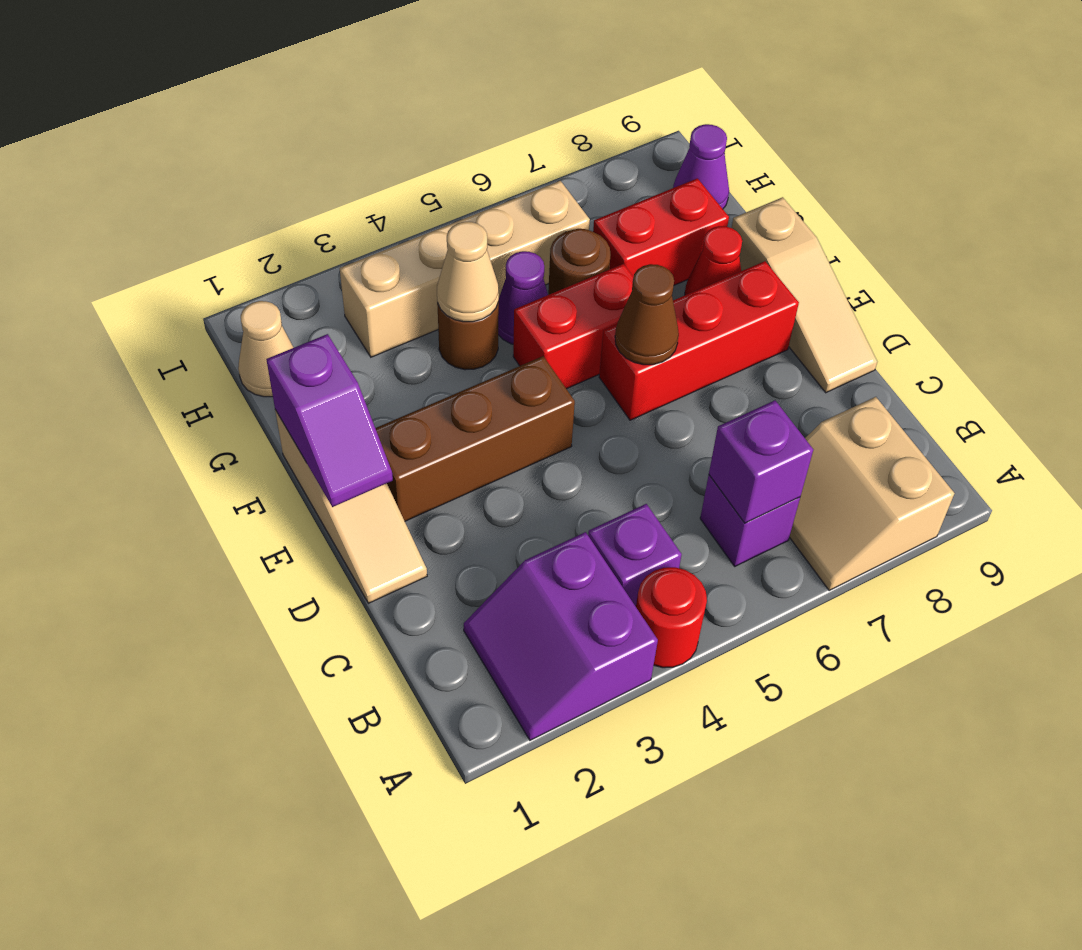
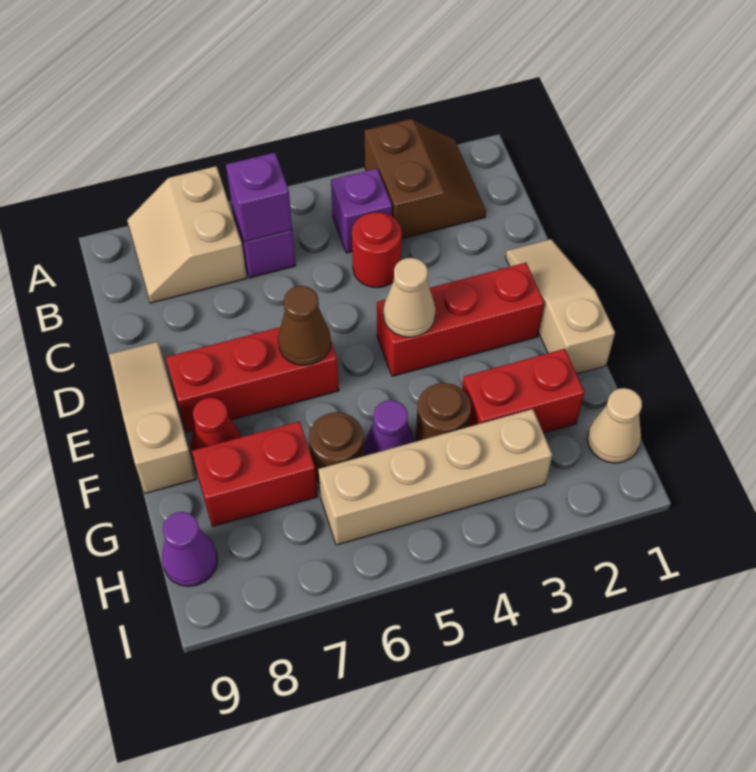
purple slope A2:B3 level 1 top 3 -> brown slope A2:B3 level 1 top 3
red round brick A4 level 1 -> red round brick C4 level 1
tan slope A7:B8 level 1 top 8 -> tan slope A7:B8 level 1 top 7
purple slope E1:F1 level 2 top F -> none
brown brick E2:E4 level 1 -> red brick E2:E4 level 1
red brick F5:F6 level 1 -> red brick G2:G3 level 1
tan cone G4 level 2 -> tan cone E4 level 2

